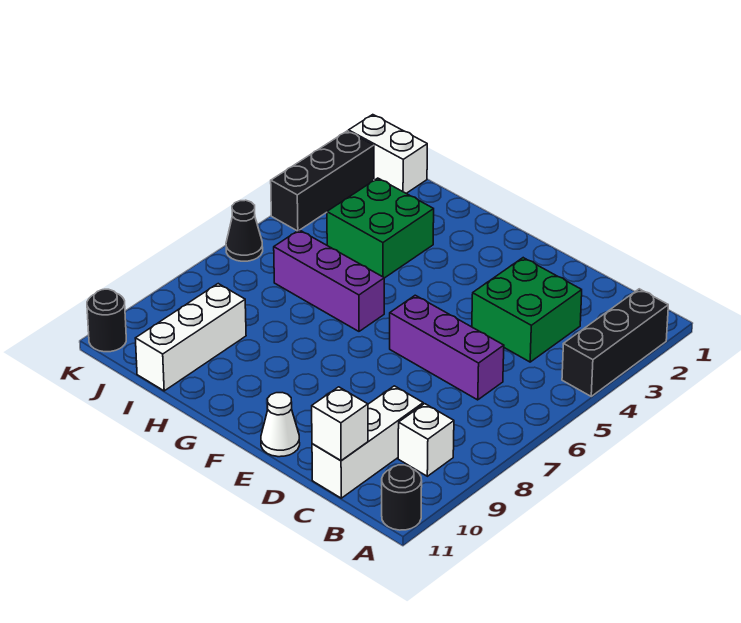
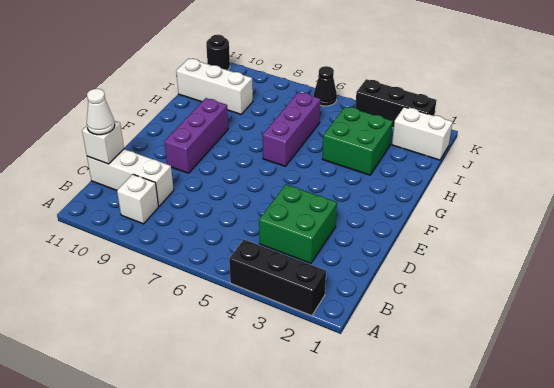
black round brick A11 level 1 -> none
purple brick C6:E6 level 1 -> purple brick E9:G9 level 1
white cone E11 level 1 -> white cone C11 level 3
white brick J1:K1 level 1 -> white brick J1:J2 level 1

